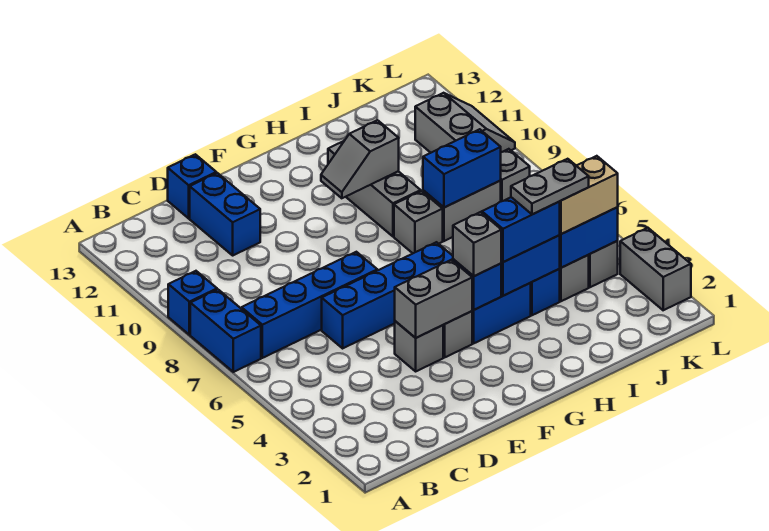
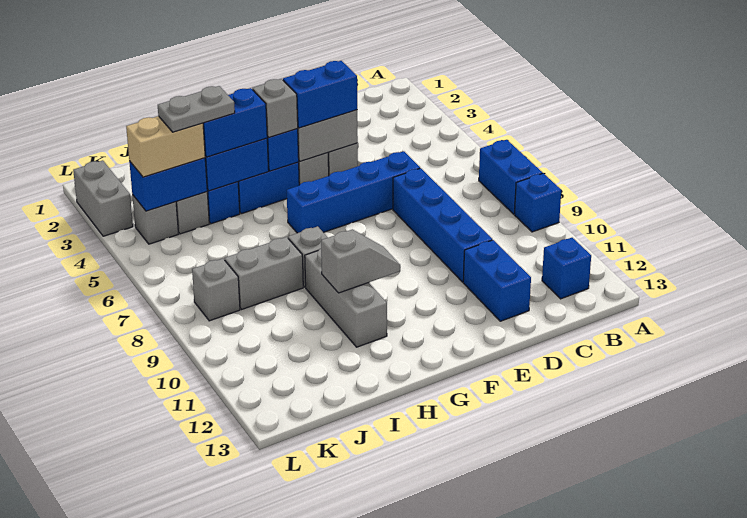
blue brick B7:E7 level 1 -> blue brick D7:D10 level 1
blue brick D13 level 1 -> blue brick B12 level 1
blue brick I8:J8 level 2 -> blue brick E4:F4 level 3
grey slope K10:L11 level 1 top K -> none

